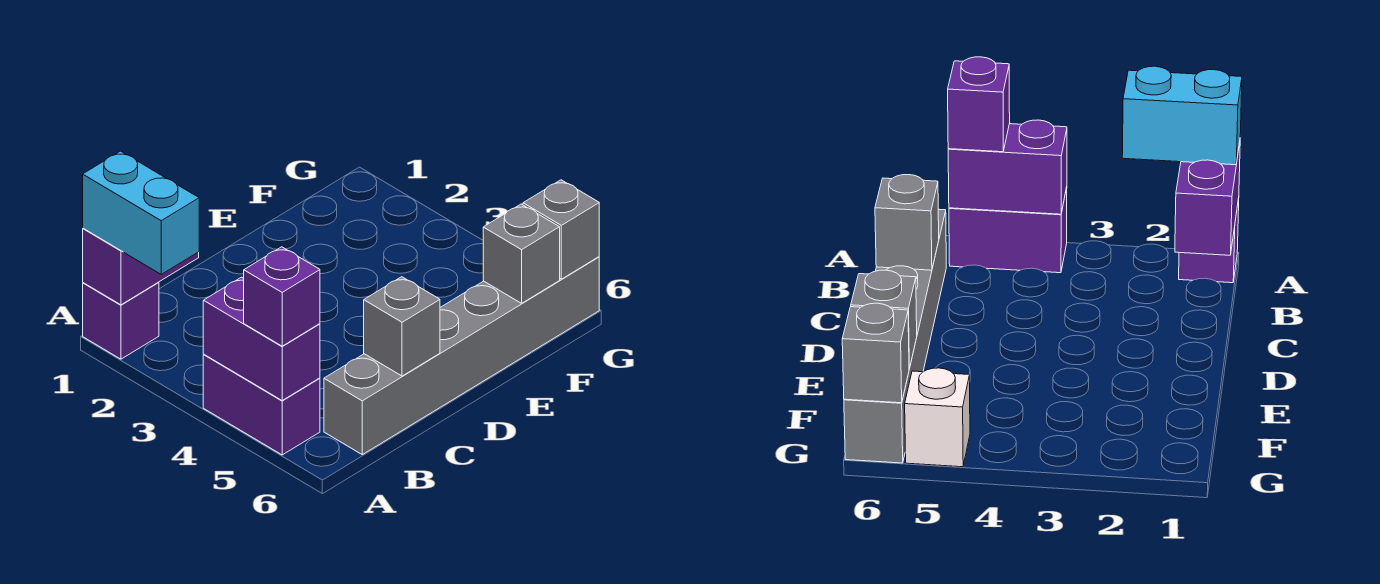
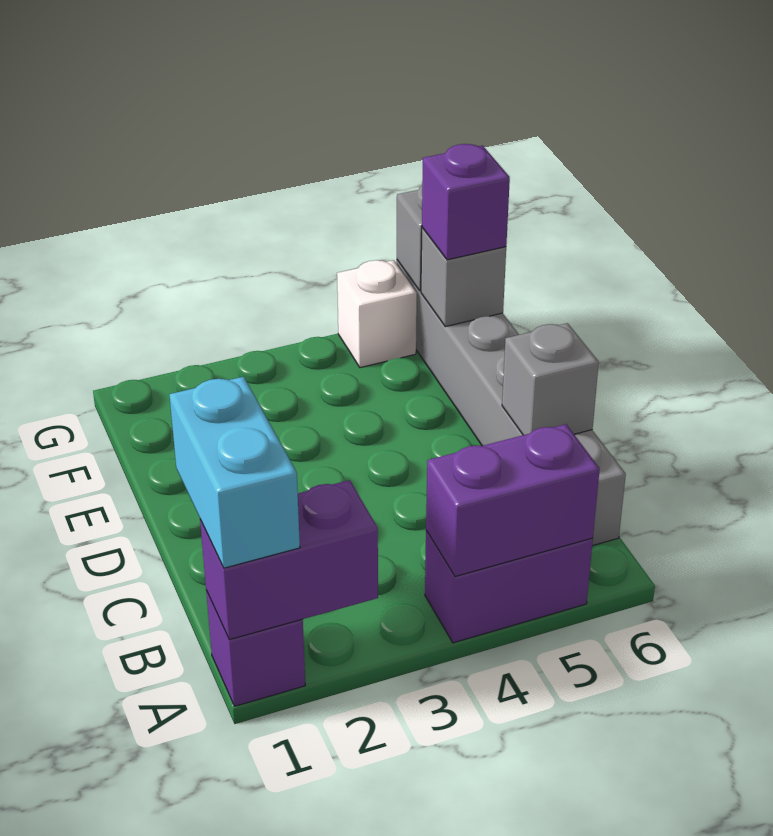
purple brick A1:B1 level 2 -> purple brick A1:A2 level 2
cyan brick A1:A2 level 3 -> cyan brick A1:B1 level 3
purple brick A5 level 3 -> purple brick F6 level 3

